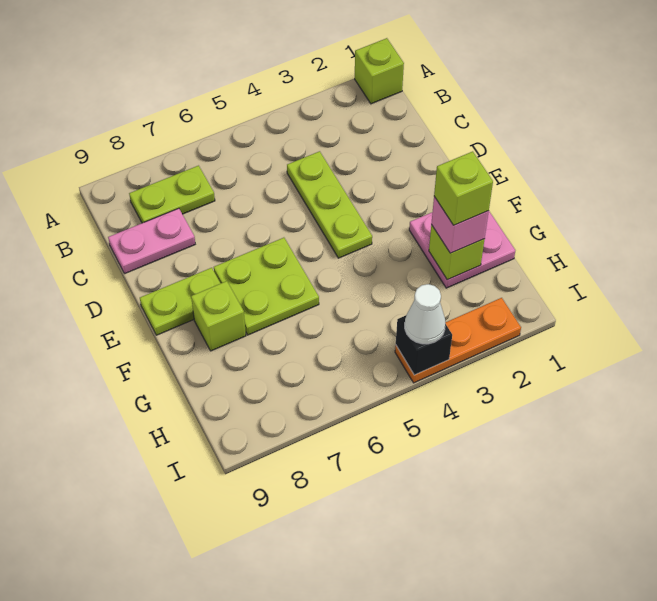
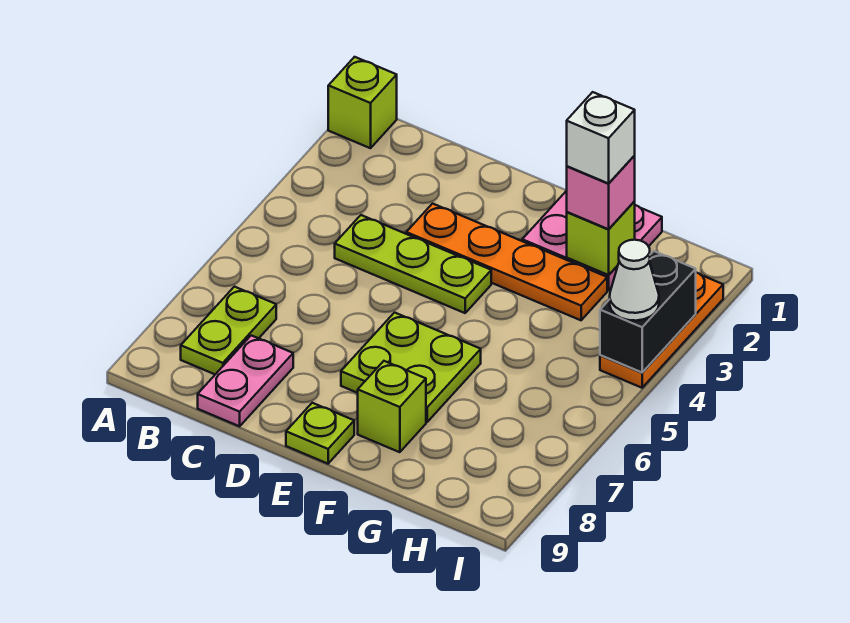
none -> orange plate D3:G3 level 1
lime plate E8:E9 level 1 -> lime plate E9 level 1
lime brick G2 level 4 -> white brick G2 level 4
black brick I4 level 2 -> black brick I3:I4 level 2

